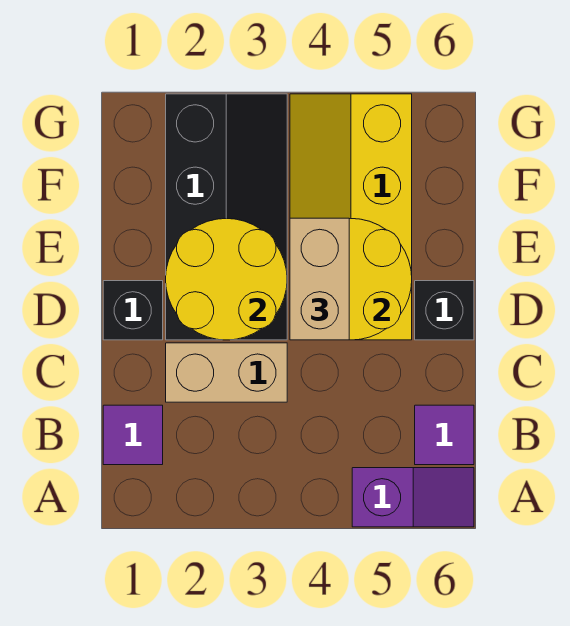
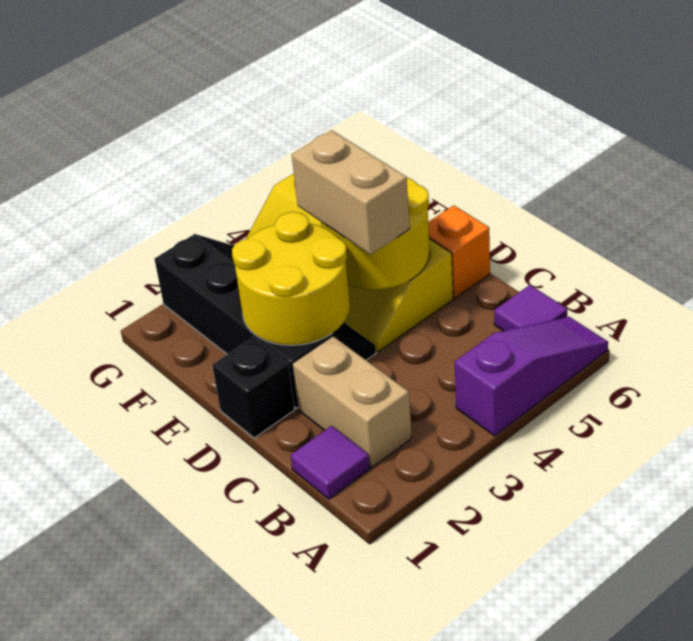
purple slope A5:A6 level 1 top 5 -> purple slope A4:A6 level 1 top 4
tan brick C2:C3 level 1 -> tan brick B2:C2 level 1
black brick D6 level 1 -> orange brick D6 level 1

